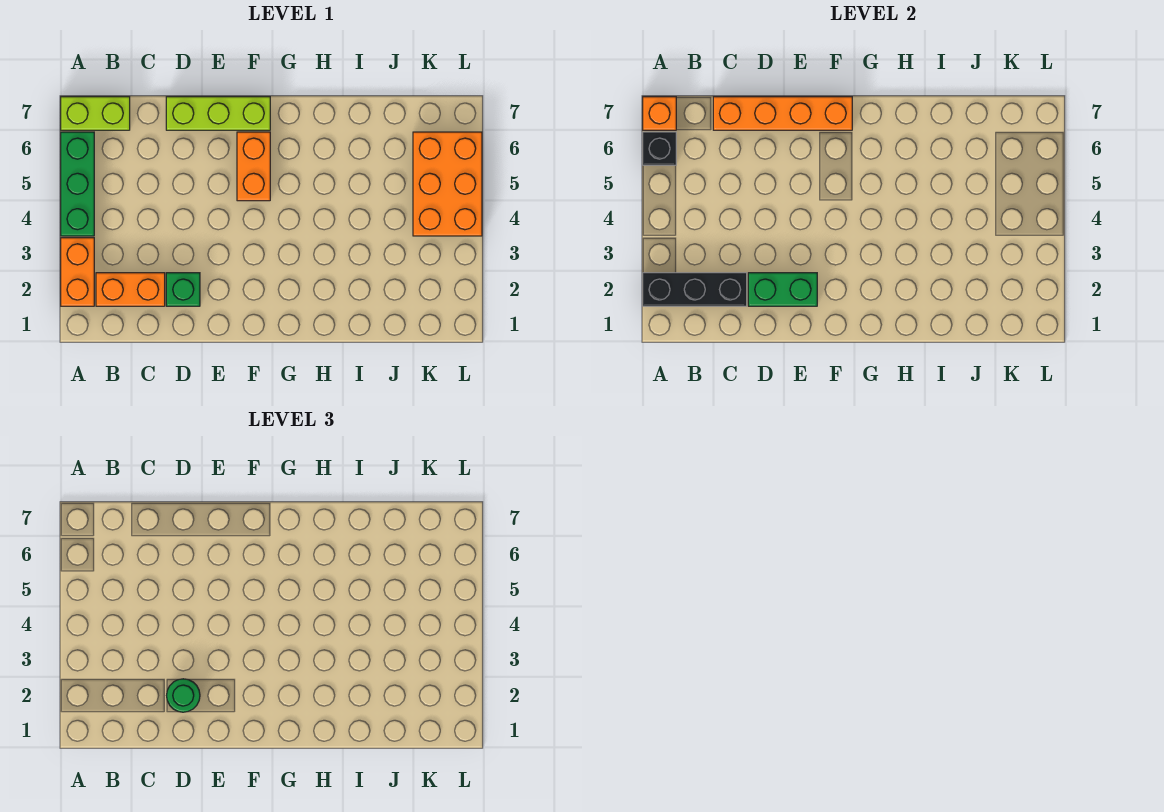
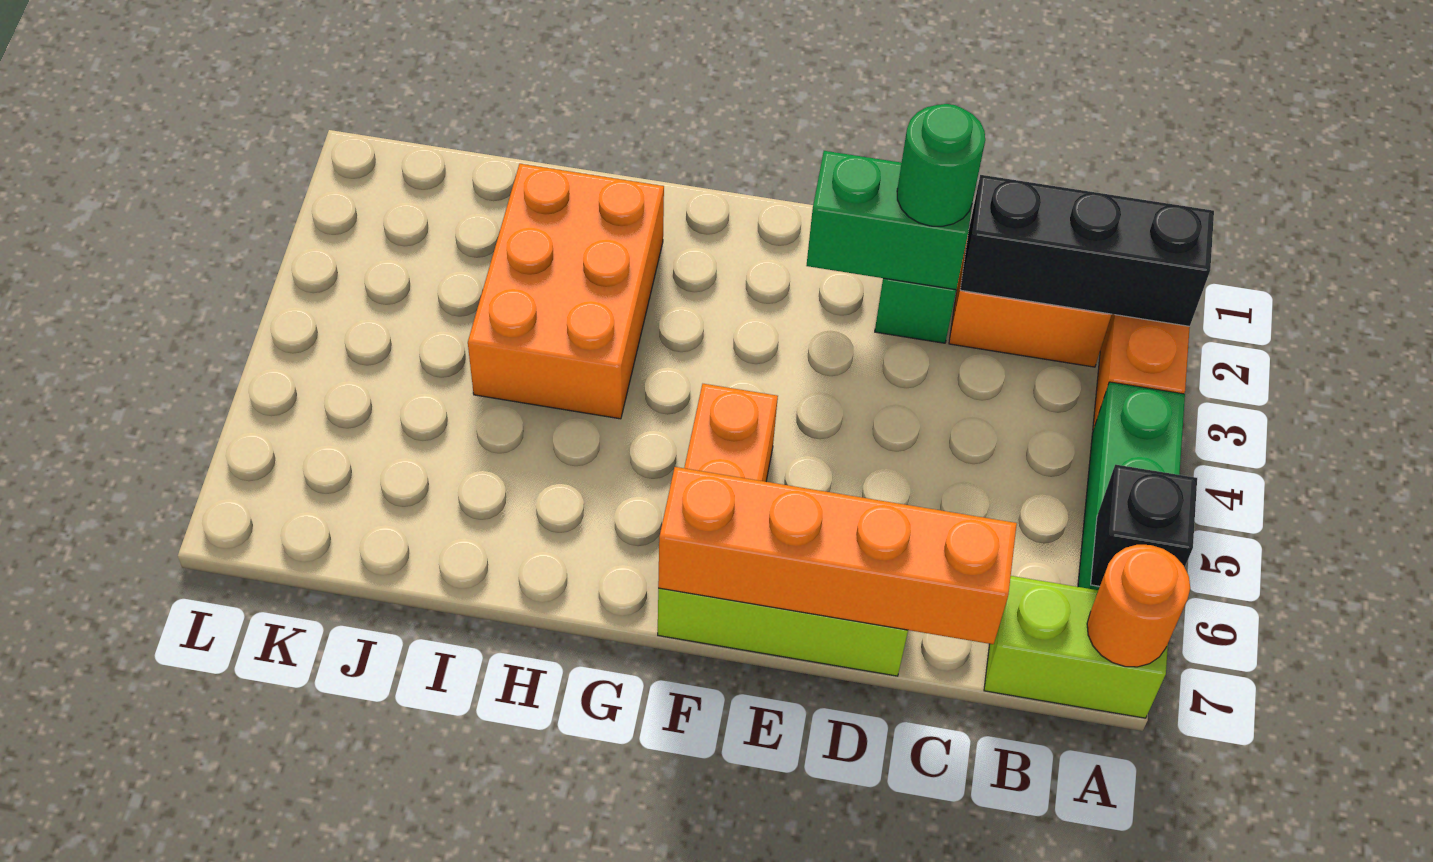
orange brick A7 level 2 -> orange round brick A7 level 2
orange brick K4:L6 level 1 -> orange brick H2:I4 level 1

